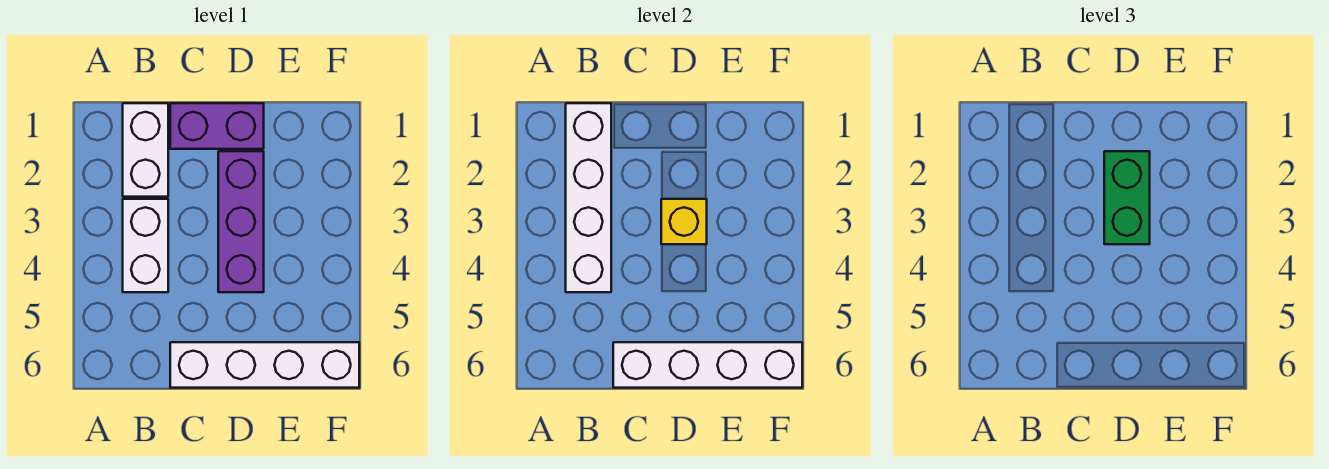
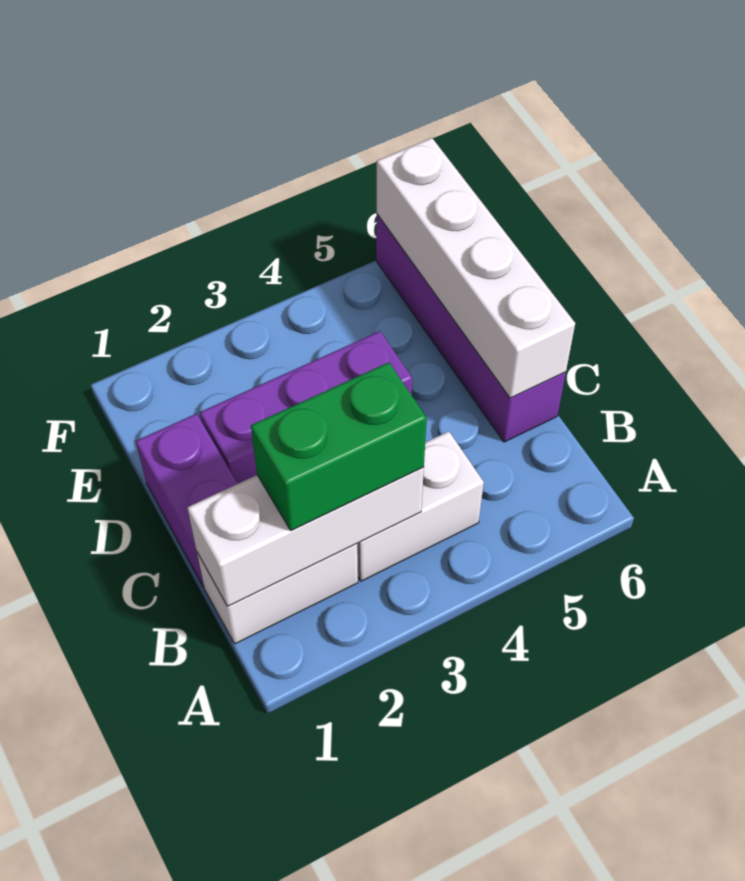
white brick B1:B4 level 2 -> white brick B1:B3 level 2
white brick C6:F6 level 1 -> purple brick C6:F6 level 1
green brick D2:D3 level 3 -> green brick B2:B3 level 3
yellow brick D3 level 2 -> none

